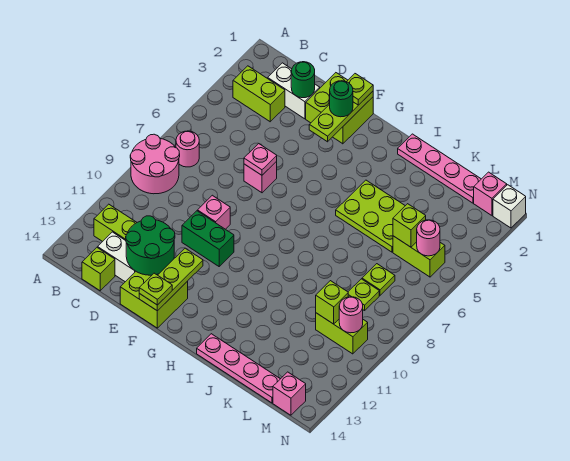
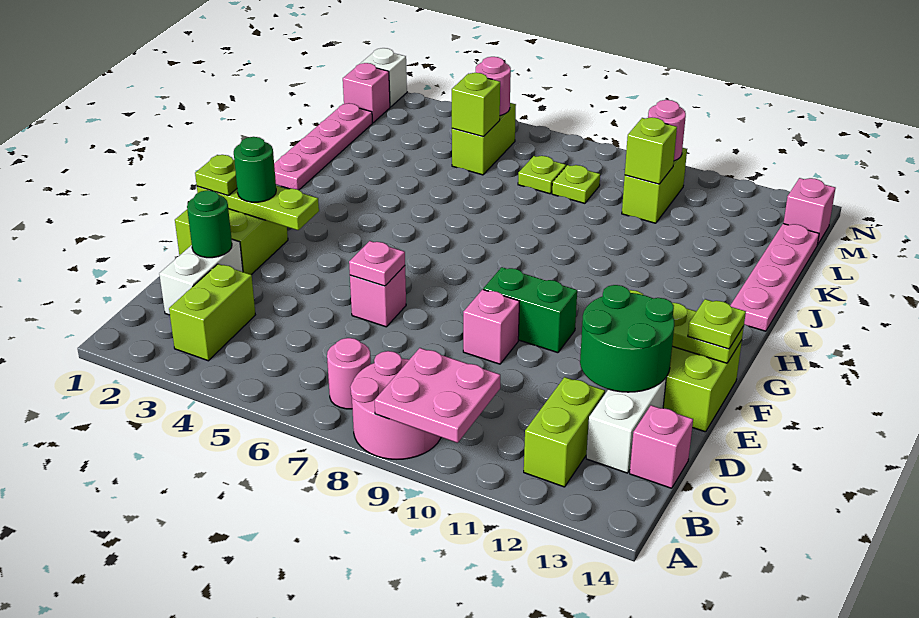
none -> pink plate A9:B10 level 2
lime brick C14 level 1 -> pink brick C14 level 1
green brick E10:F10 level 1 -> green brick F9:F10 level 1
lime plate I4:K5 level 1 -> none

